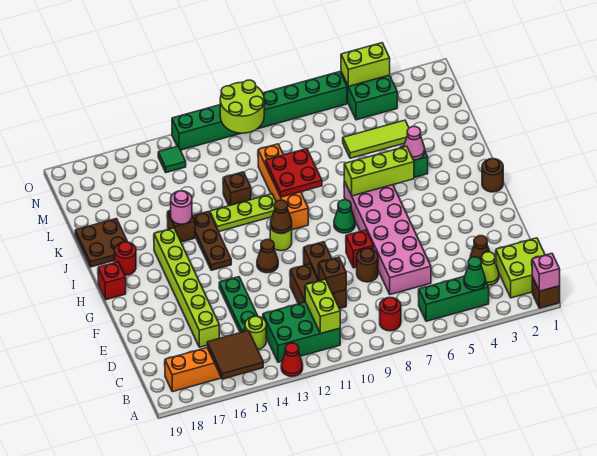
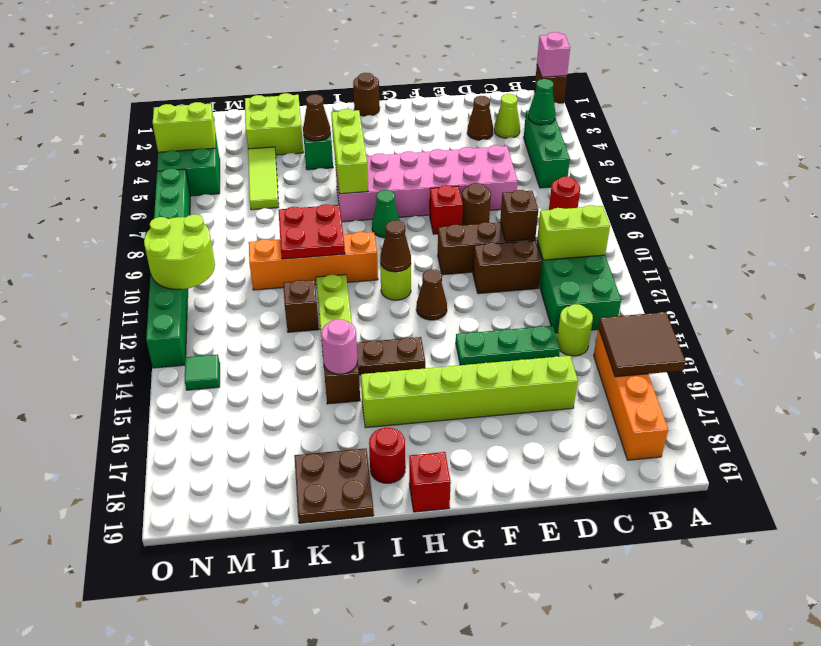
red cone A13 level 1 -> none
lime brick B1:C2 level 1 -> lime brick K2:L3 level 1
pink cone J4 level 2 -> brown cone J4 level 2
lime brick O4:O5 level 2 -> lime brick N4:O4 level 2

